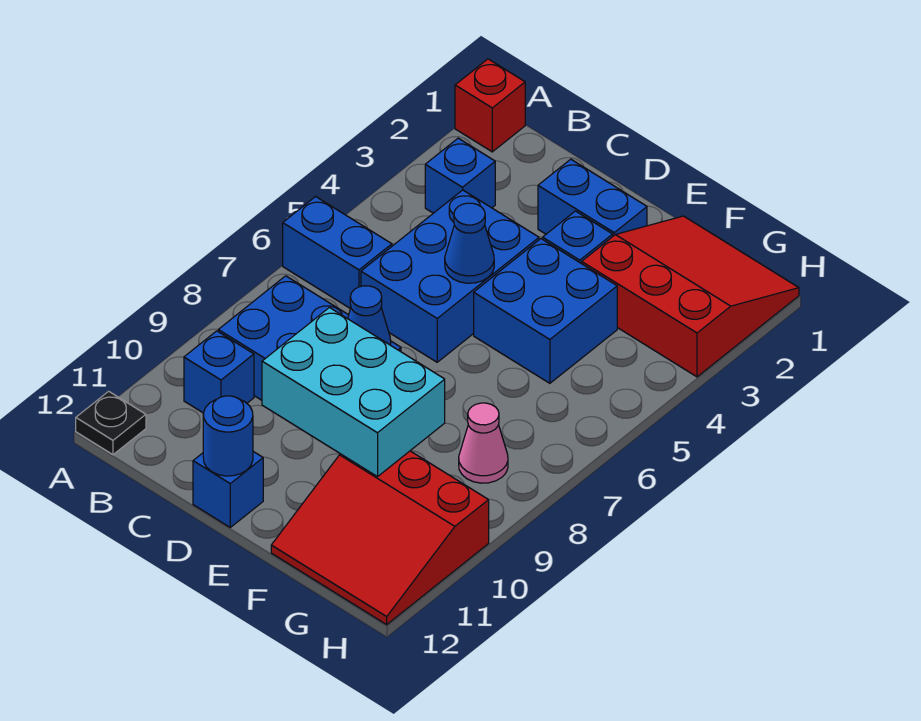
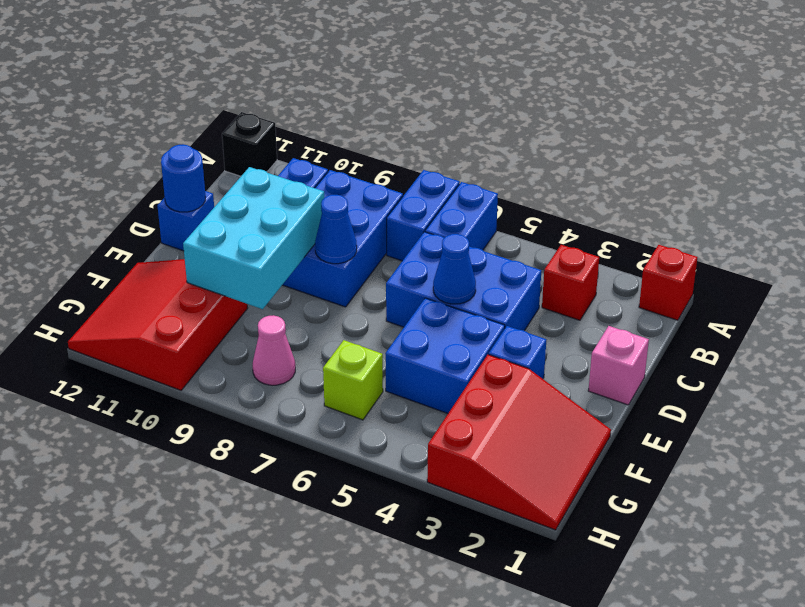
black plate A12 level 1 -> black brick A12 level 1
blue brick B3 level 1 -> red brick B3 level 1
none -> pink brick D1 level 1
blue brick D2:E2 level 1 -> blue brick A7:B7 level 1
none -> lime brick G6 level 1

